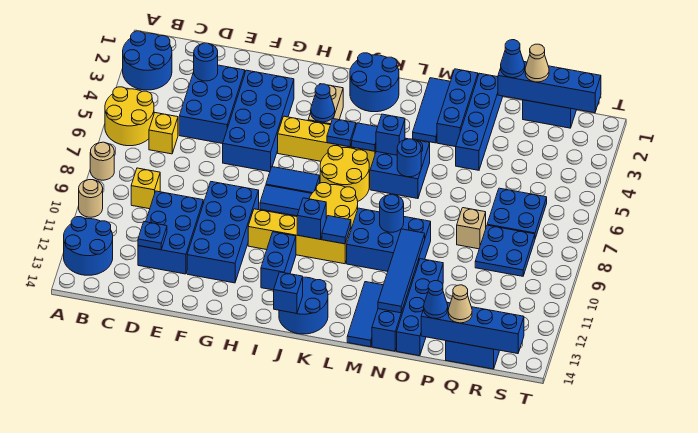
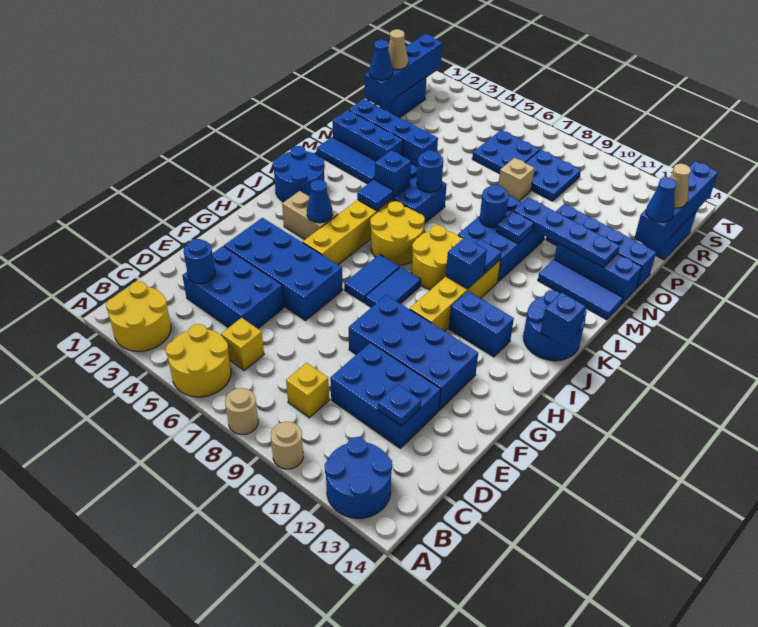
blue round brick A2:B3 level 1 -> yellow round brick A2:B3 level 1
blue plate J5 level 2 -> blue plate M10 level 2
blue tile N10:N13 level 2 -> blue plate N10:N13 level 2

